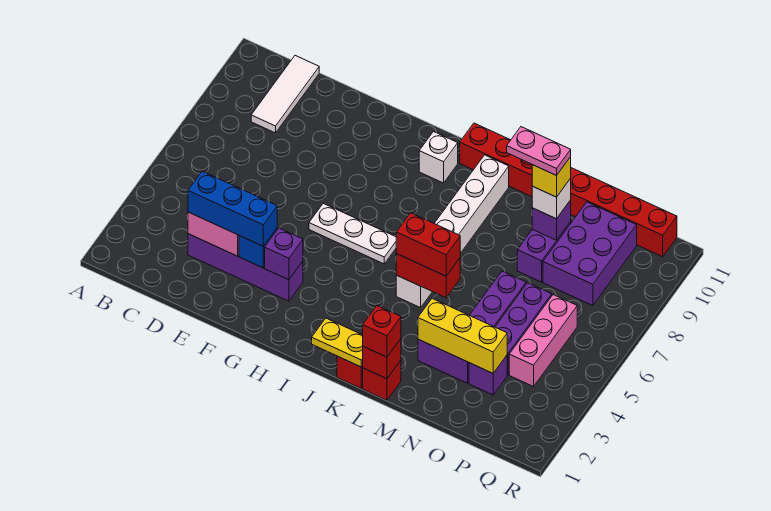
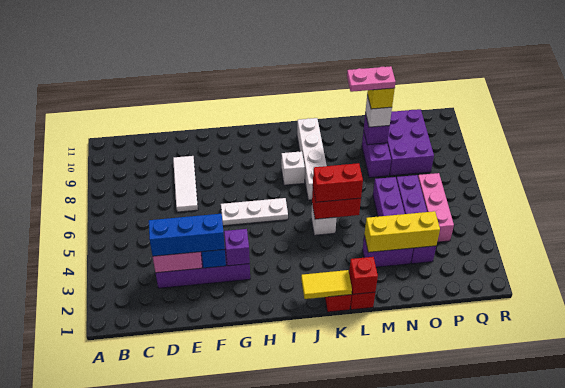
white tile C9:C11 level 1 -> white tile E7:E9 level 1
white brick I10 level 1 -> white brick J8 level 1
yellow plate J1:K1 level 2 -> yellow tile J1:K1 level 2
red brick J11:Q11 level 1 -> none
red brick L1 level 3 -> none

